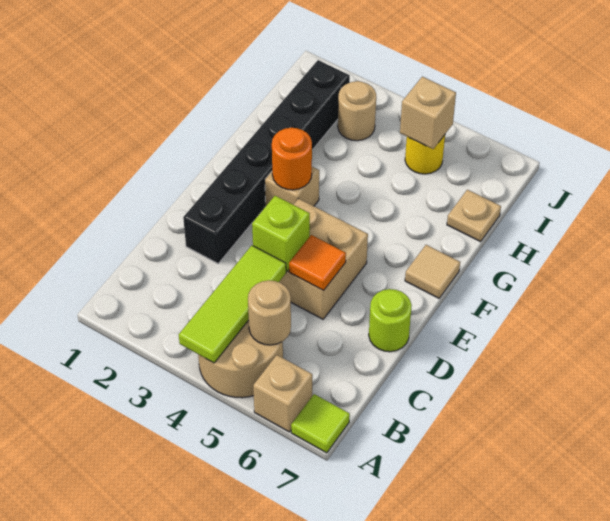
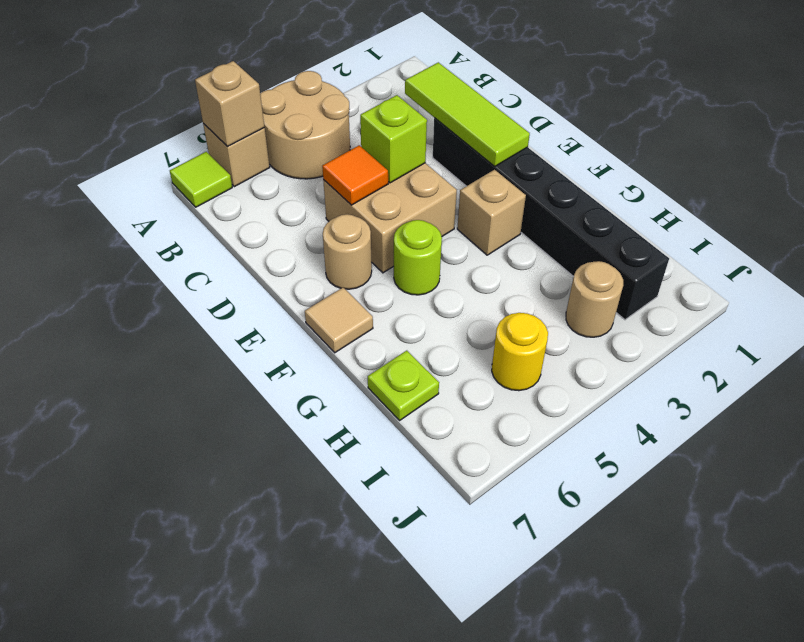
lime tile A4:C4 level 2 -> lime tile C2:E2 level 2
tan round brick B5 level 2 -> tan round brick E6 level 1
lime round brick D7 level 1 -> lime round brick F5 level 1
orange round brick F3 level 2 -> none
tan plate H7 level 1 -> lime plate H7 level 1
tan brick I5 level 2 -> tan brick A6 level 2

